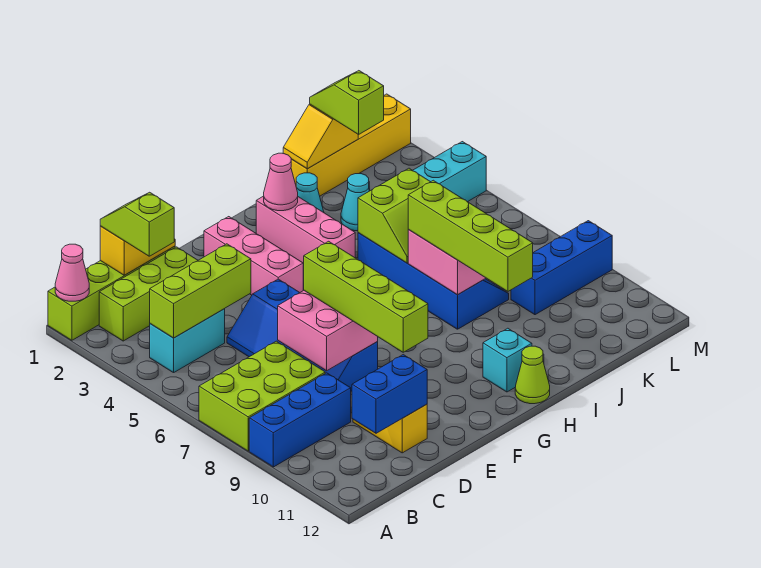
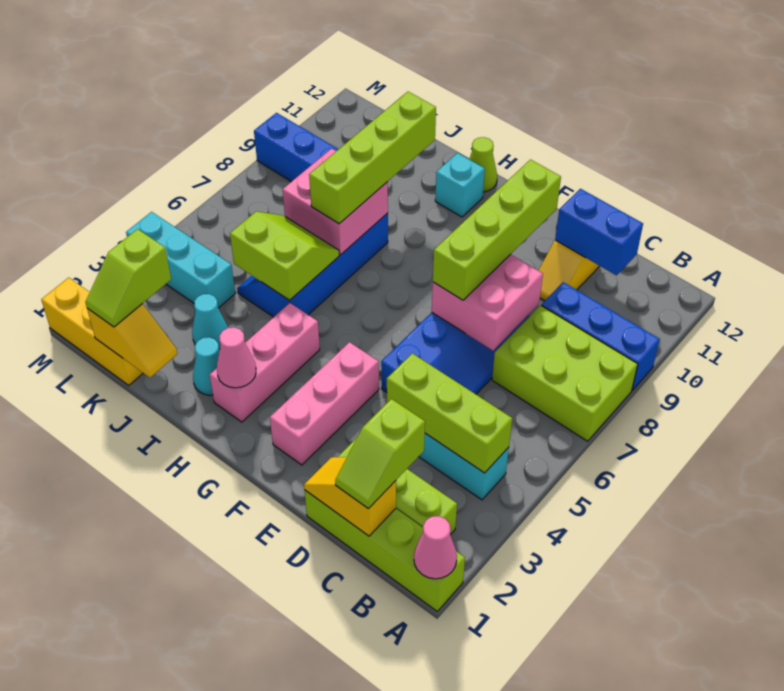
yellow brick J1:M1 level 1 -> yellow brick K1:M1 level 1

